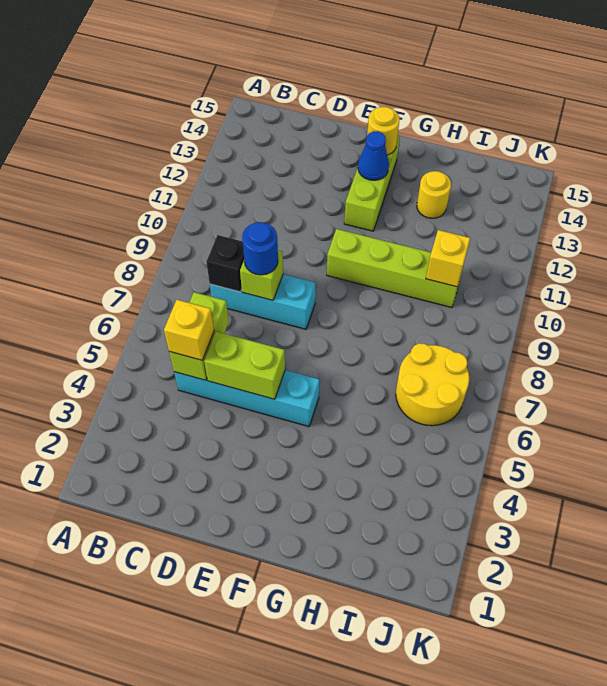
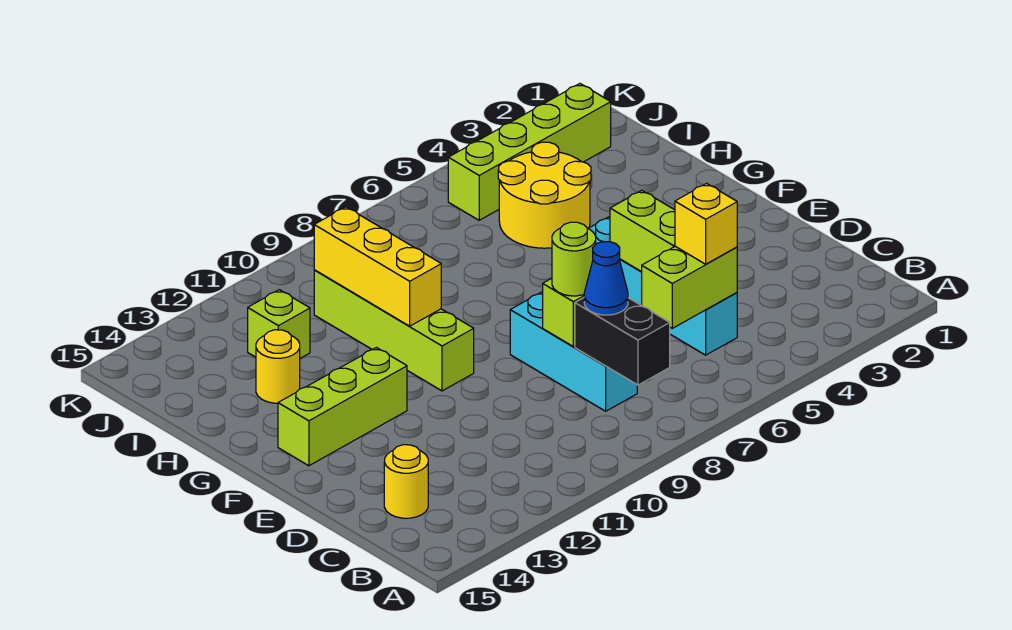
black brick C8 level 2 -> black brick B8:C8 level 2
blue round brick D8 level 3 -> lime round brick D8 level 3
blue cone F13 level 2 -> blue cone C8 level 3
yellow round brick F14 level 2 -> yellow round brick C14 level 1
yellow round brick I6:J7 level 1 -> yellow round brick H4:I5 level 1
yellow brick I10 level 2 -> yellow brick G10:I10 level 2
none -> lime brick I12 level 1
none -> lime brick J2:J5 level 1

